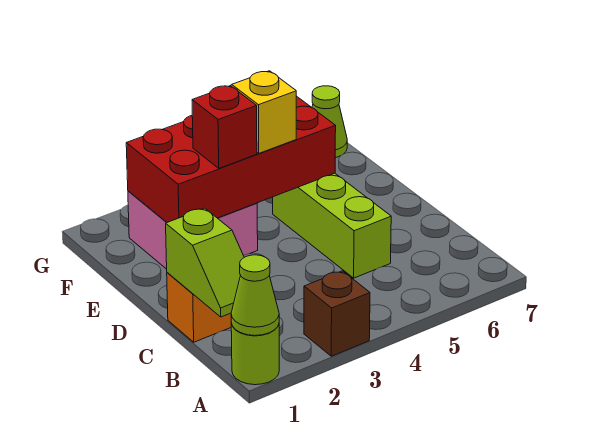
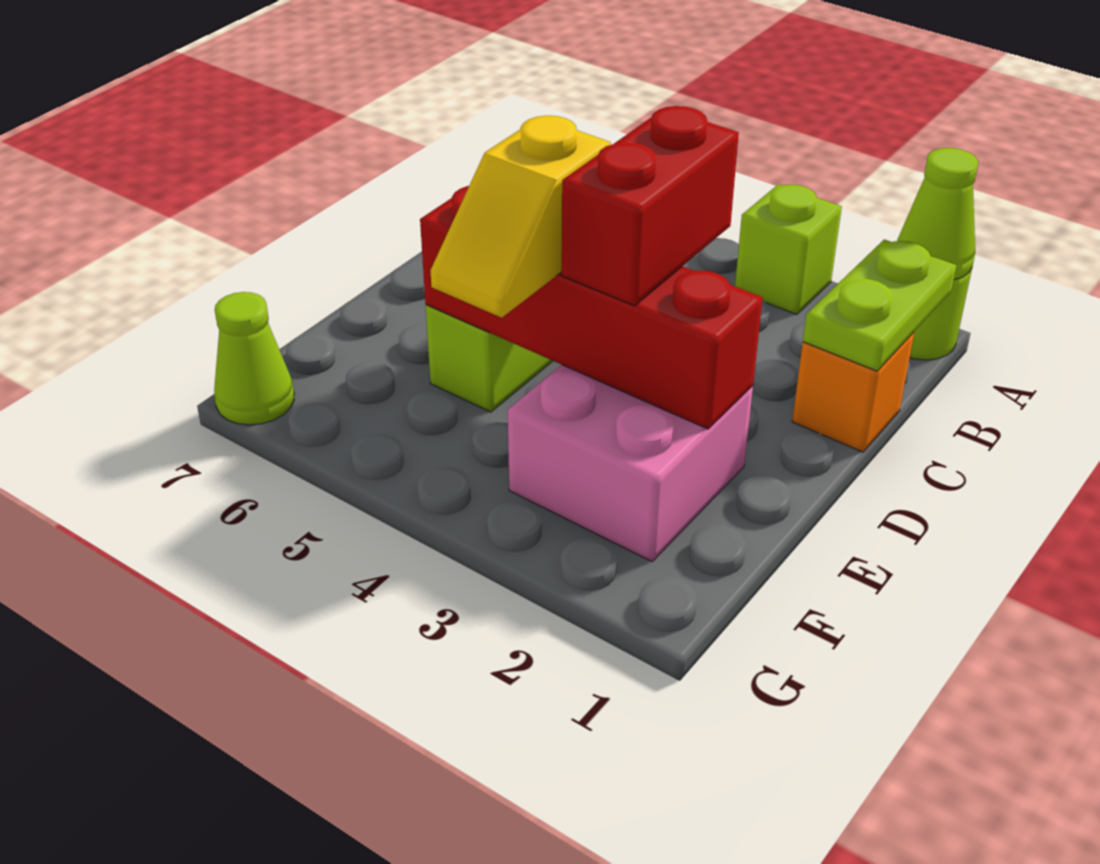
brown brick A3 level 1 -> lime brick A3 level 1
lime slope B1:C1 level 2 top C -> lime plate B1:C1 level 2
red brick E2:F5 level 2 -> red brick E2:E5 level 2
red brick E3 level 3 -> red brick D3:E3 level 3

